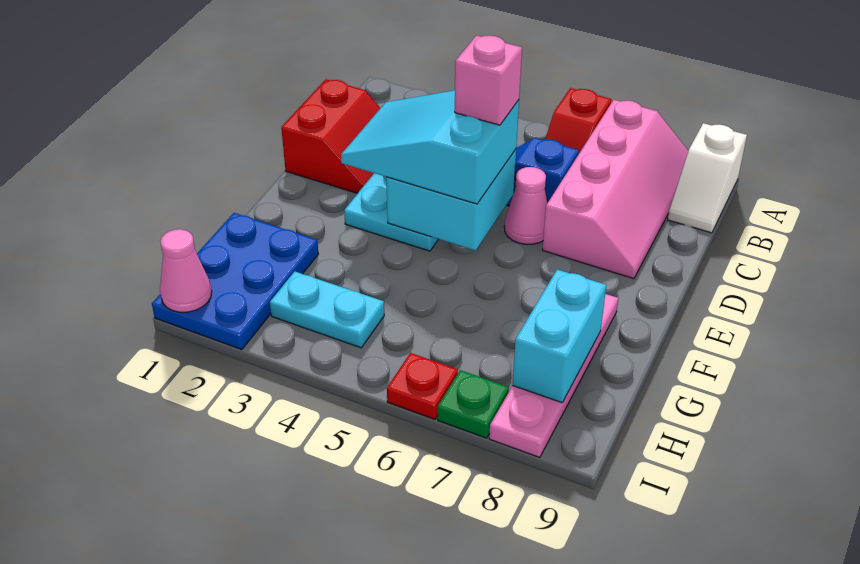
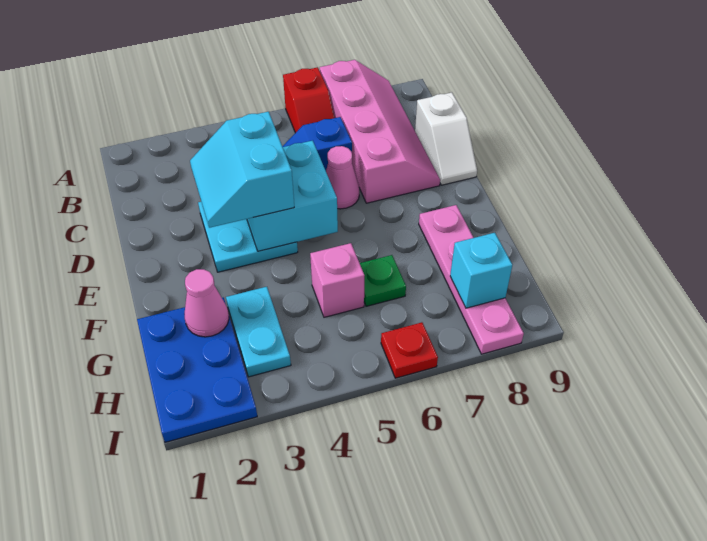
white slope A9:B9 level 1 top A -> white slope C9:D9 level 1 top C
red slope C1:D2 level 1 top 1 -> none
cyan slope D3:E5 level 3 top 5 -> cyan slope D3:E4 level 3 top 4
pink brick D5 level 4 -> pink brick G5 level 1
cyan brick G8:H8 level 2 -> cyan brick H8 level 2
cyan plate H3:H4 level 1 -> cyan plate G3:H3 level 1
pink cone I1 level 2 -> pink cone G2 level 2
green plate I7 level 1 -> green plate G6 level 1

